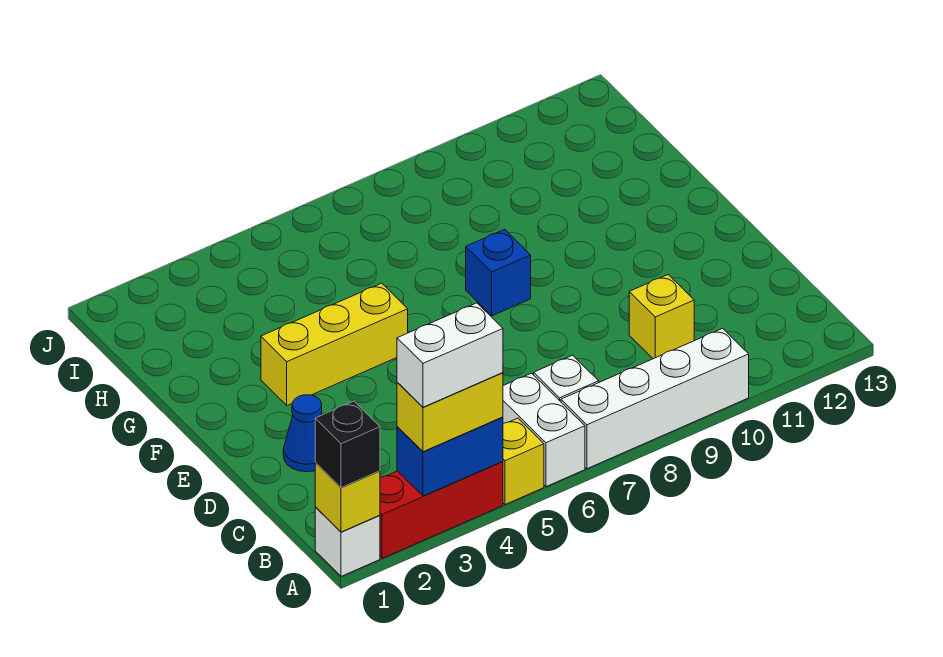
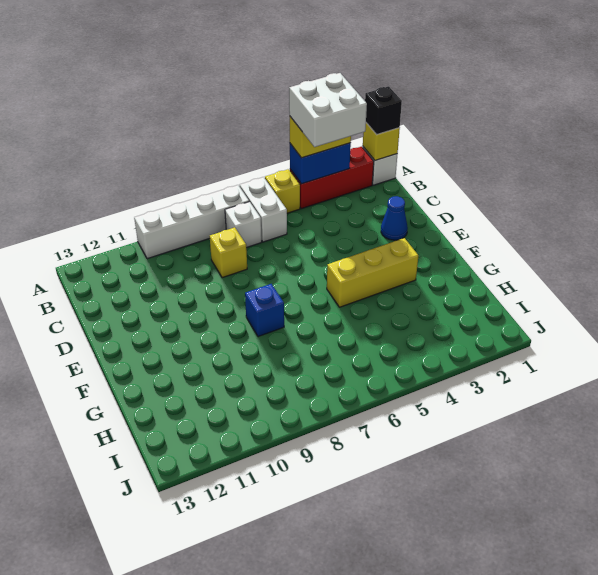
white brick A3:A4 level 4 -> white brick A3:B4 level 4
yellow brick C10 level 1 -> yellow brick C8 level 1

